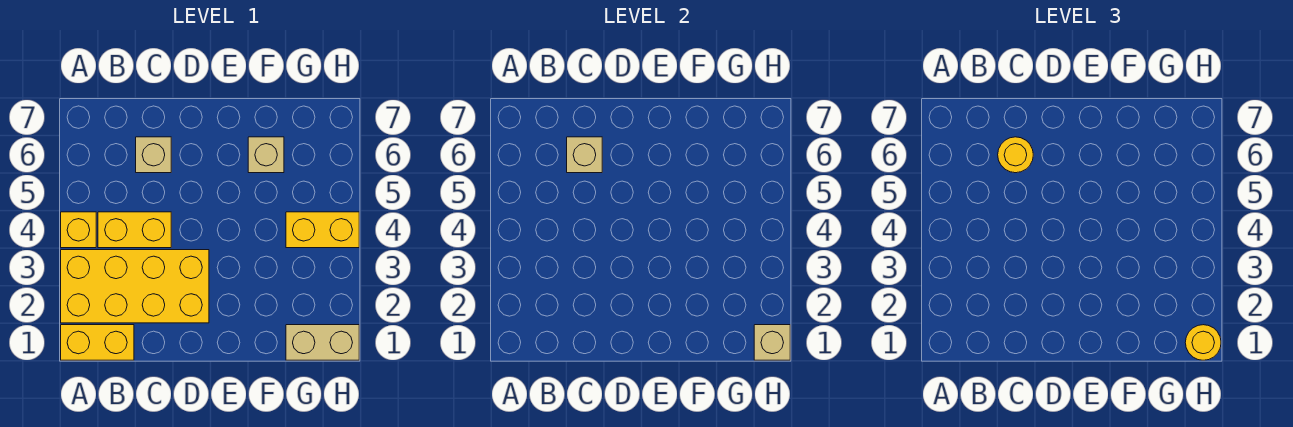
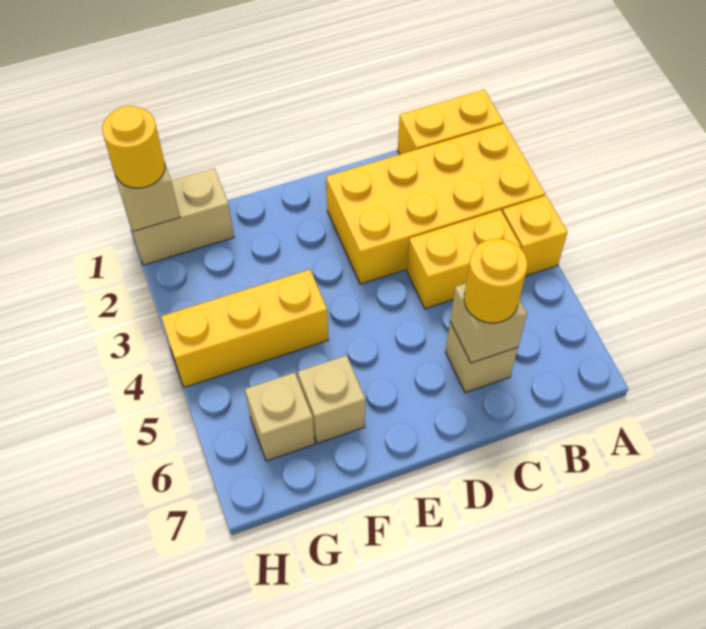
yellow brick G4:H4 level 1 -> yellow brick F4:H4 level 1
none -> tan brick G6 level 1

